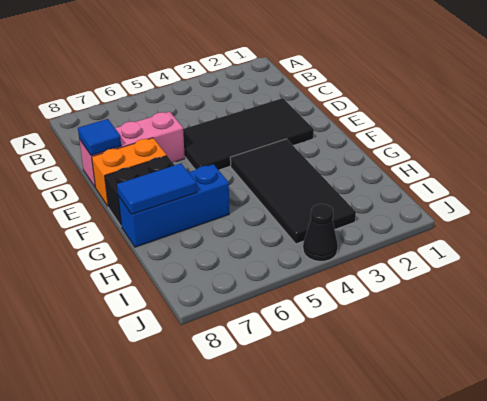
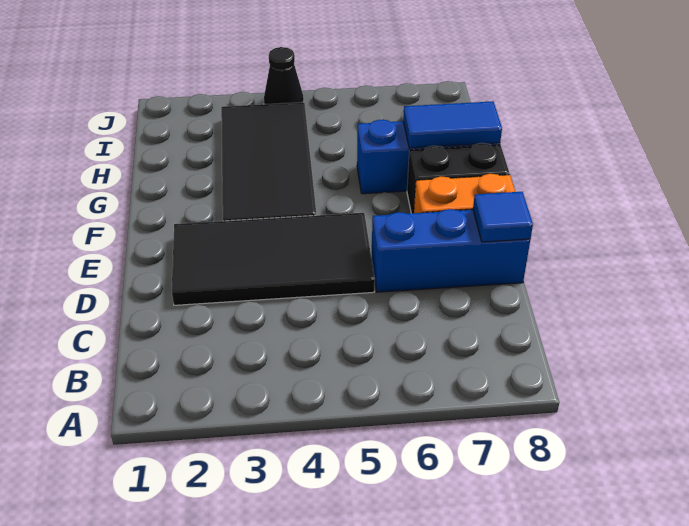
pink brick D6:D8 level 1 -> blue brick D6:D8 level 1

